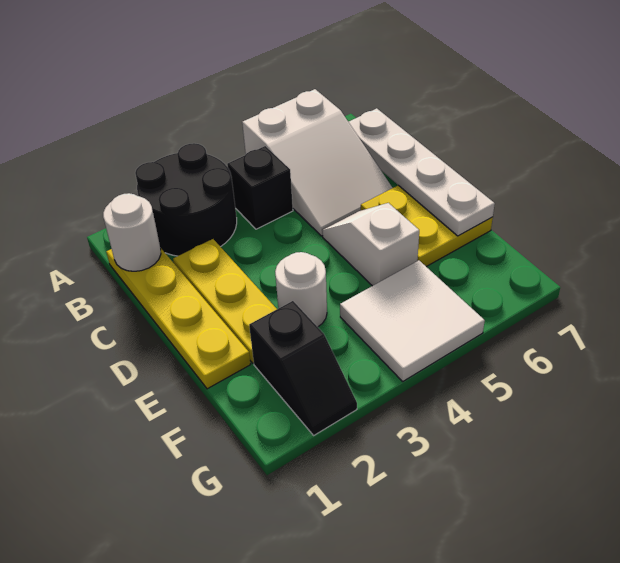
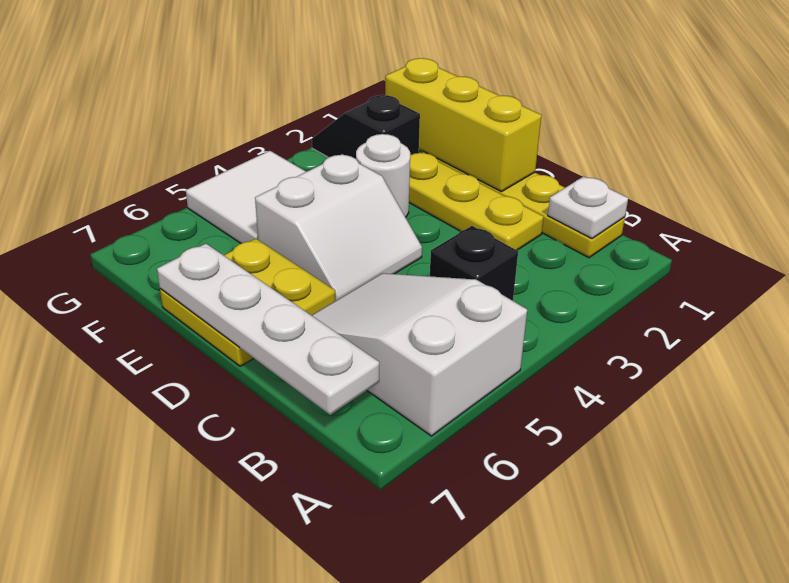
black round brick A2:B3 level 1 -> none
white round brick B1 level 2 -> white plate B1 level 2
none -> yellow brick D1:F1 level 2
white slope D5:E5 level 1 top E -> white slope D4:E5 level 1 top E

